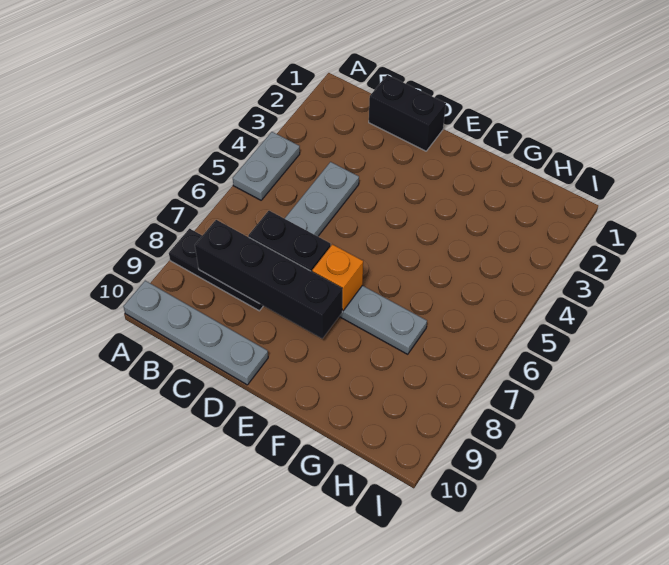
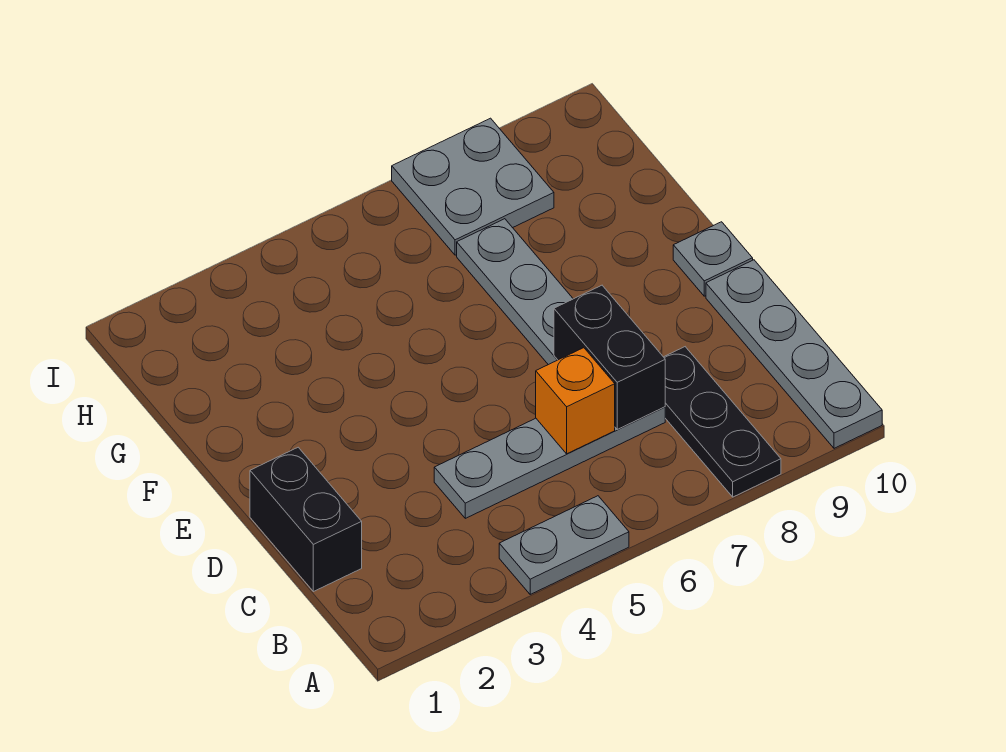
black brick B8:E8 level 2 -> none
orange brick E7 level 2 -> orange brick C6 level 2
none -> grey plate E10 level 1
none -> grey plate H7:I8 level 1

